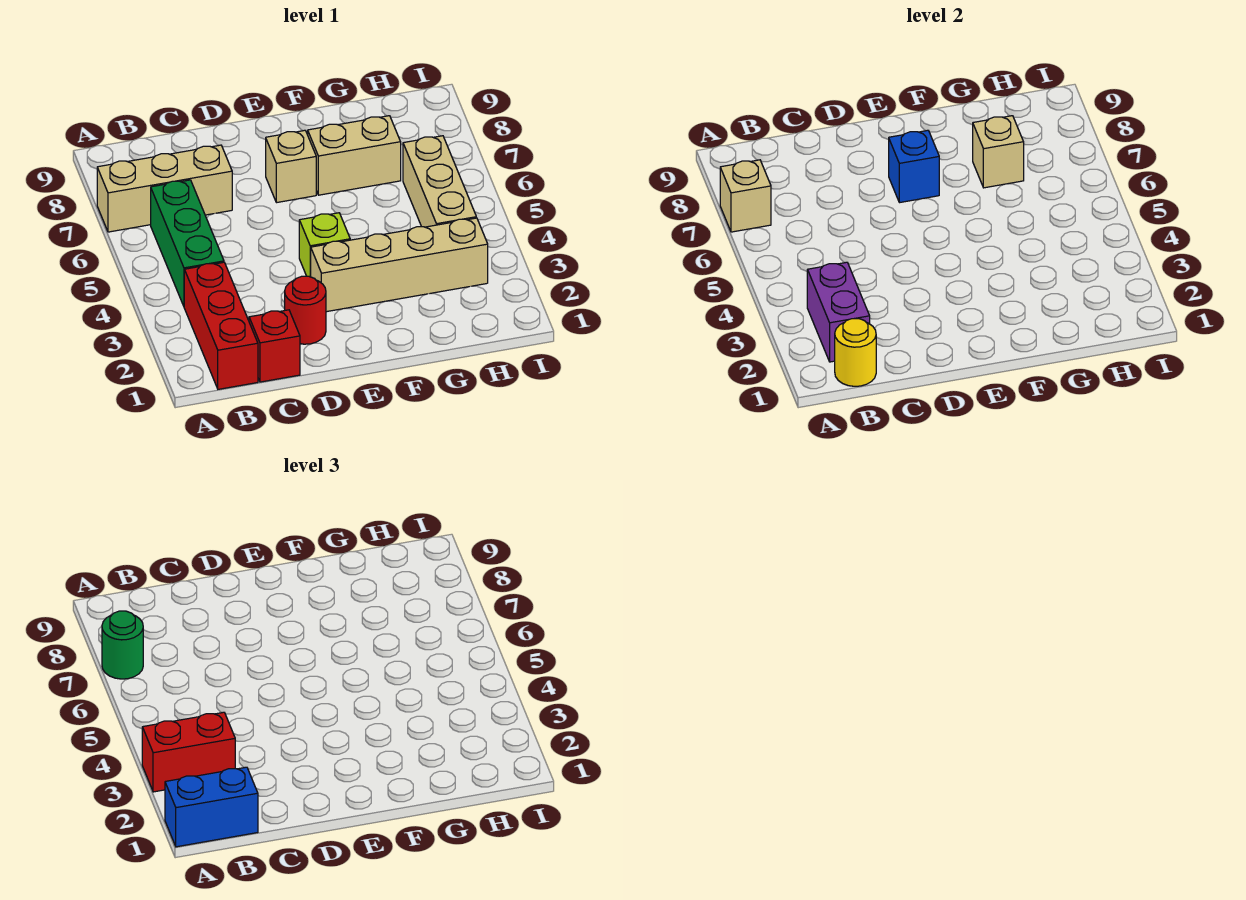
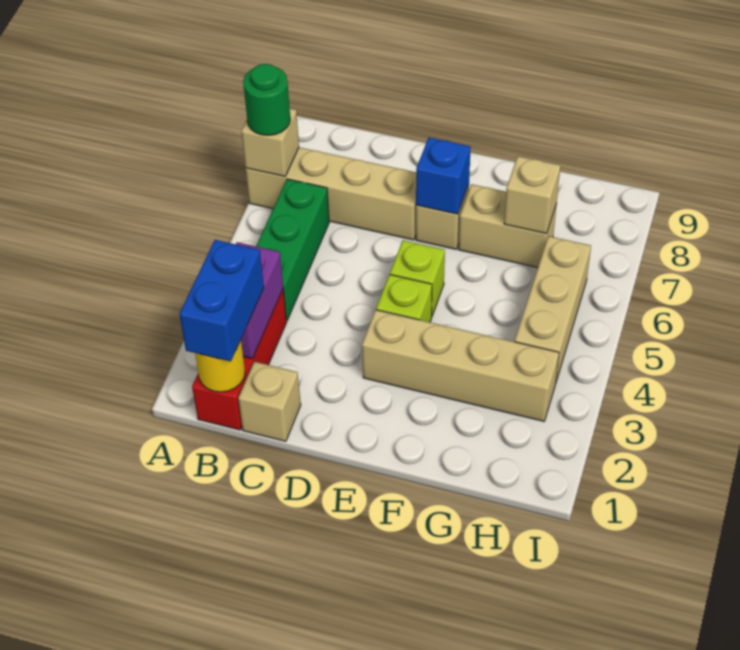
blue brick A1:B1 level 3 -> blue brick B1:B2 level 3
red brick A3:B3 level 3 -> none
tan brick A7:C7 level 1 -> tan brick A7:D7 level 1
red brick C1 level 1 -> tan brick C1 level 1
red round brick D2 level 1 -> none
none -> lime brick E5 level 1

